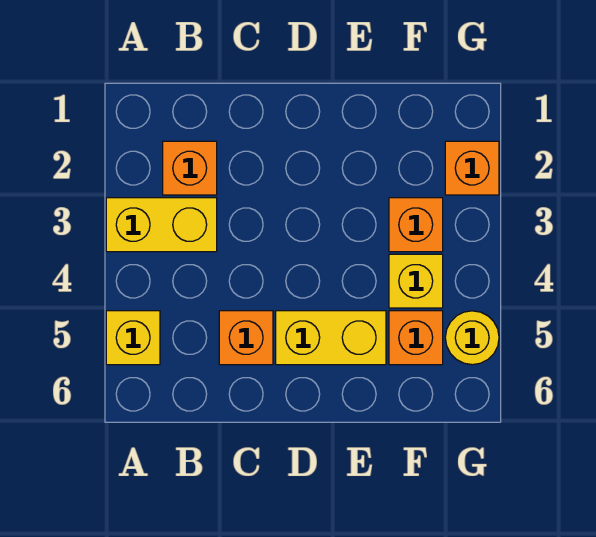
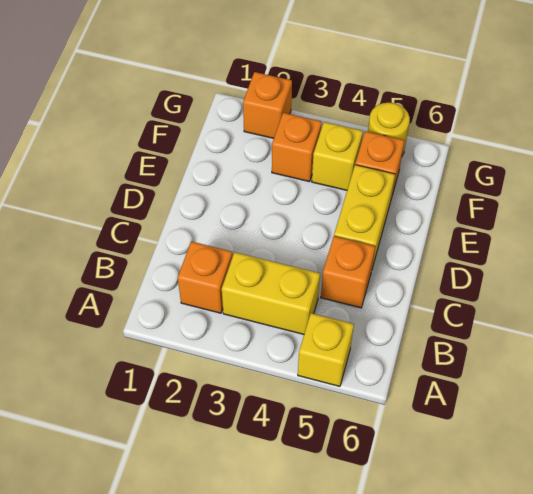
yellow brick A3:B3 level 1 -> yellow brick B3:B4 level 1

